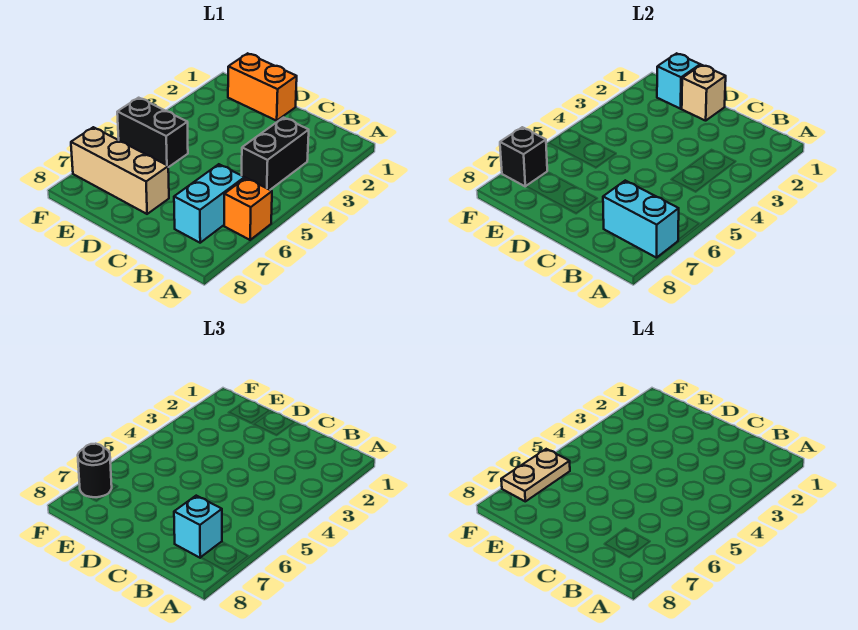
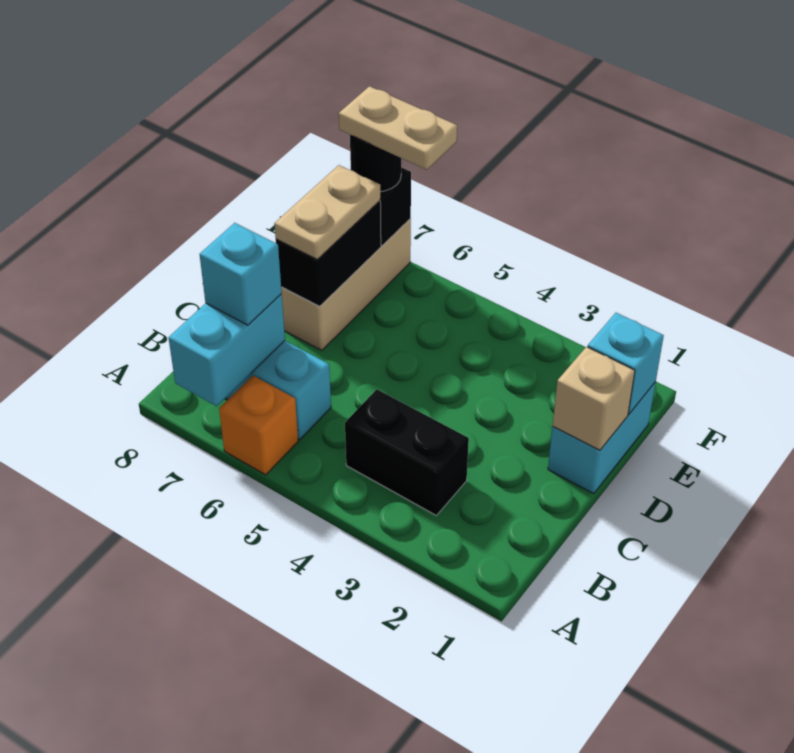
orange brick D1:E1 level 1 -> cyan brick D1:E1 level 1
none -> tan plate D7:E7 level 3
black brick E5:F5 level 1 -> black brick D7:E7 level 2

